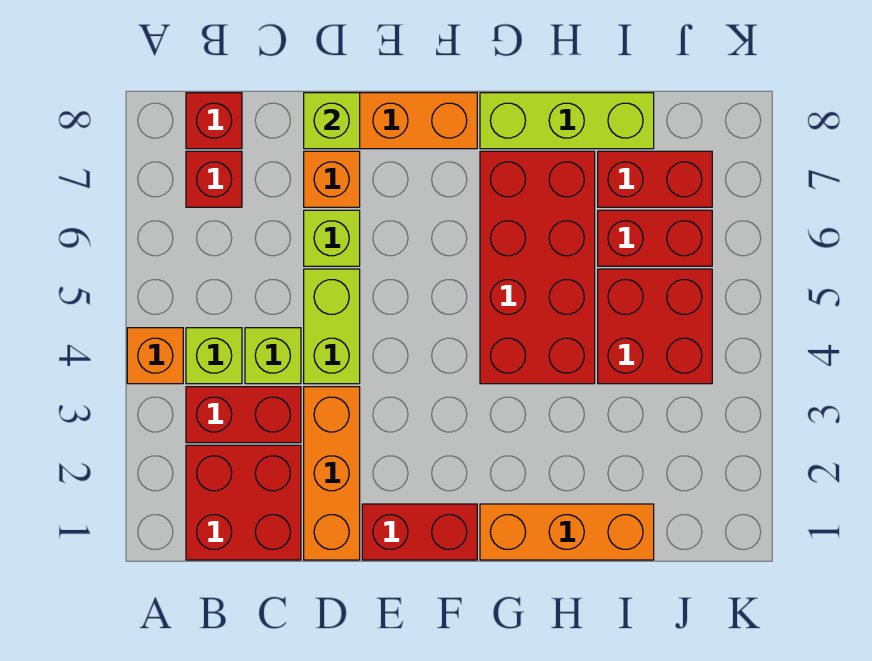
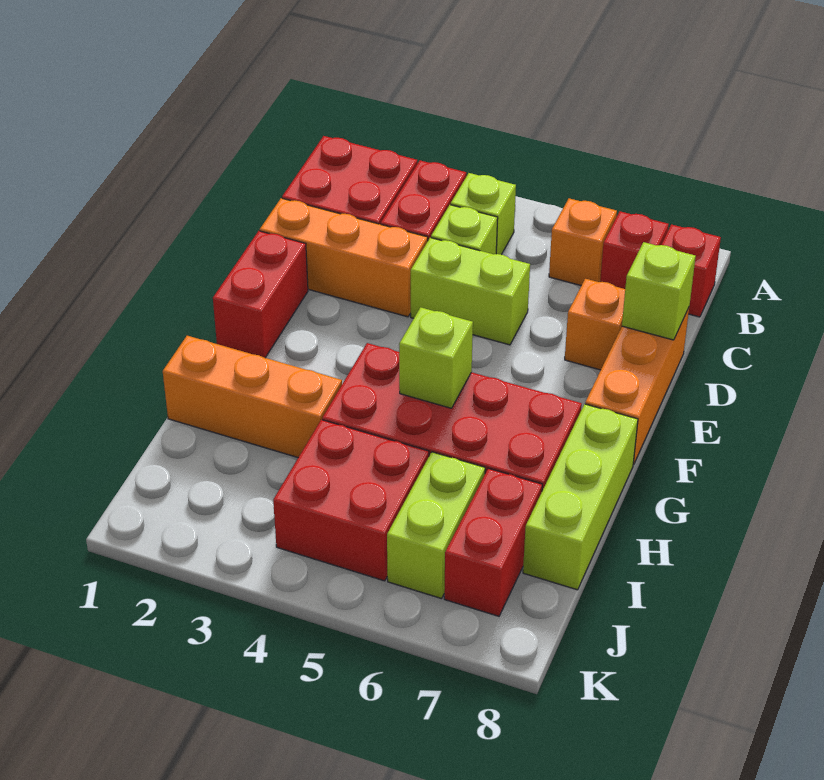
orange brick A4 level 1 -> orange brick B6 level 1
lime brick D6 level 1 -> lime brick G5 level 2
orange brick G1:I1 level 1 -> orange brick H1:H3 level 1
red brick I6:J6 level 1 -> lime brick I6:J6 level 1

